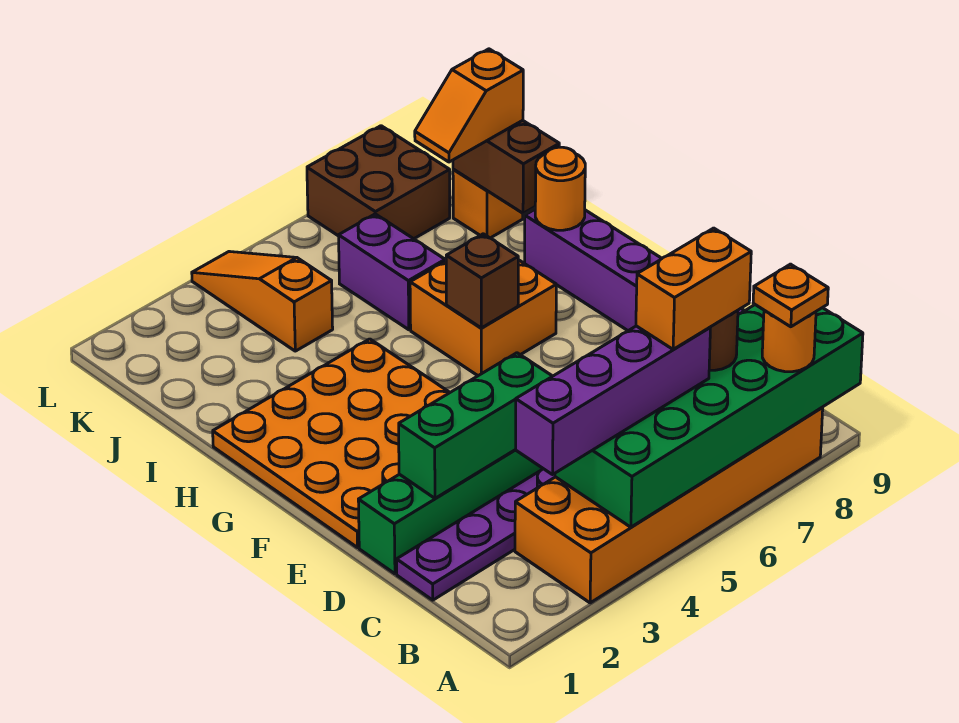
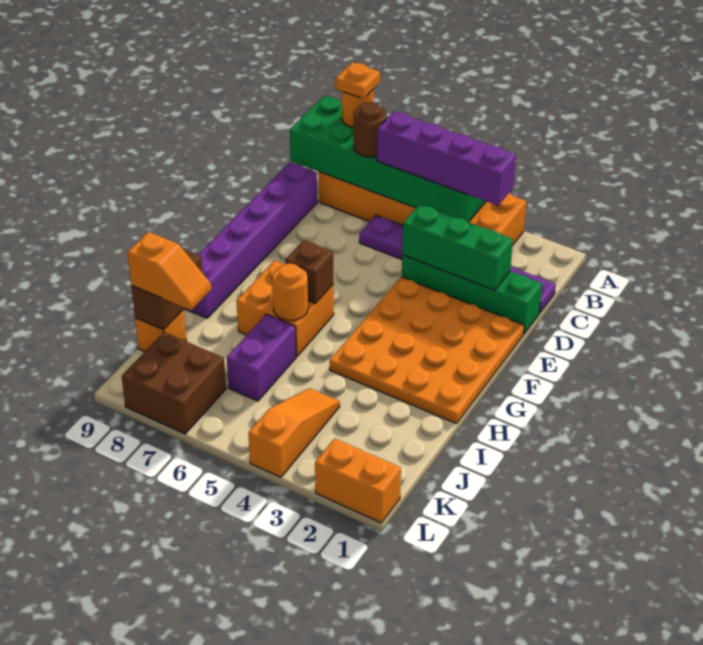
orange brick B6:B7 level 4 -> orange brick L1:L2 level 1
orange round brick H9 level 2 -> orange round brick H6 level 2
orange slope J4:L4 level 1 top J -> orange slope J4:L4 level 1 top L

